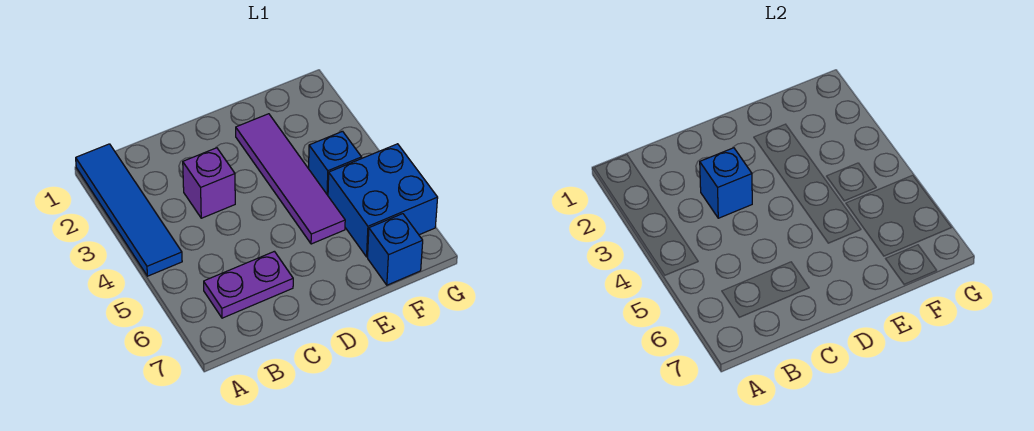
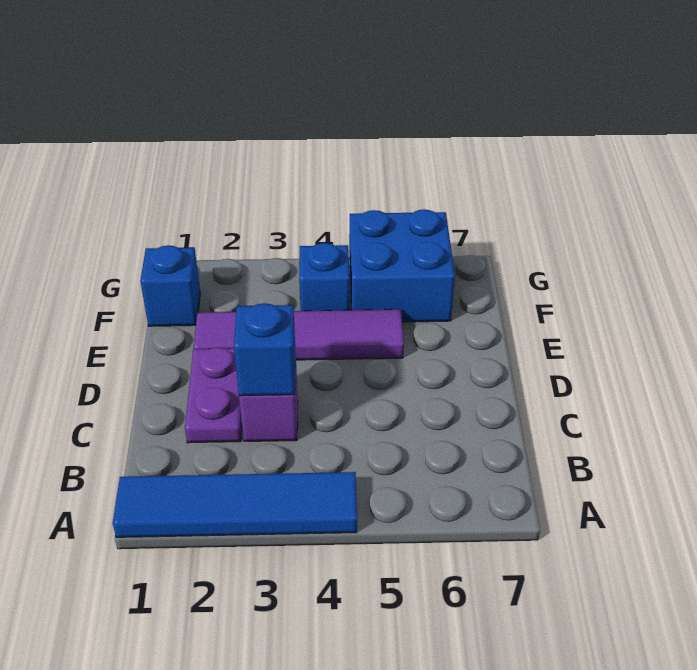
purple plate B6:C6 level 1 -> purple plate C2:D2 level 1
blue brick F7 level 1 -> blue brick F1 level 1

